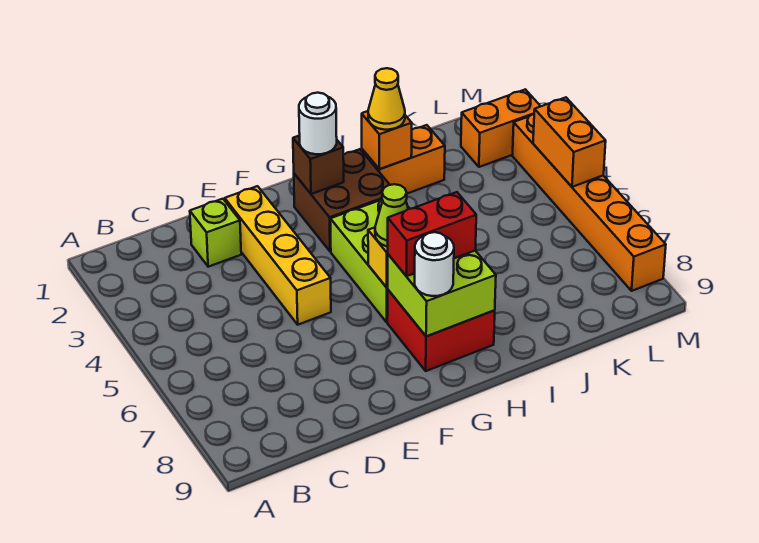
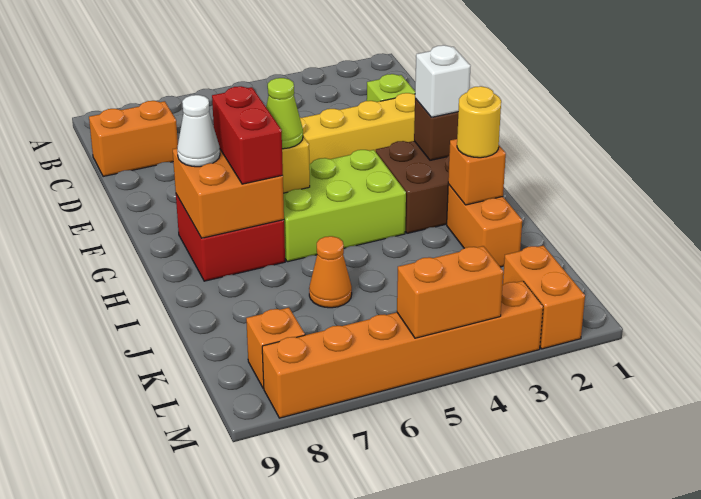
none -> orange brick C8:C9 level 1
white round brick G2 level 3 -> white brick G2 level 3
lime brick G7:H8 level 2 -> orange brick G7:H8 level 2
white round brick G8 level 3 -> white cone G8 level 3
yellow cone I2 level 3 -> yellow round brick I2 level 3
none -> orange cone J6 level 1
none -> orange brick L8 level 1

